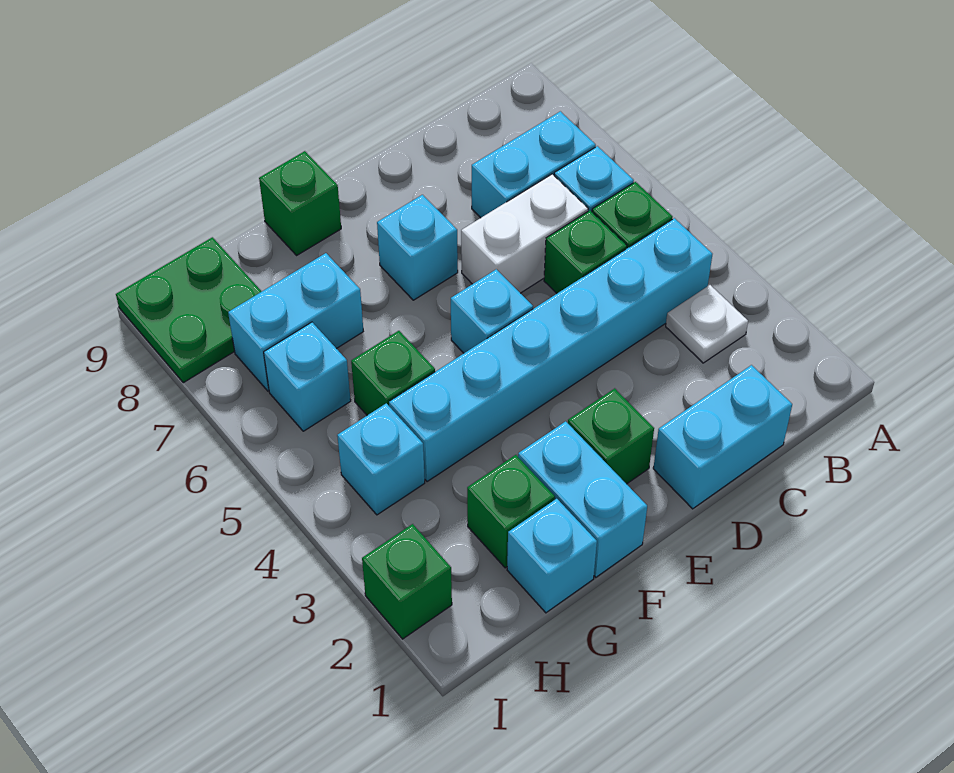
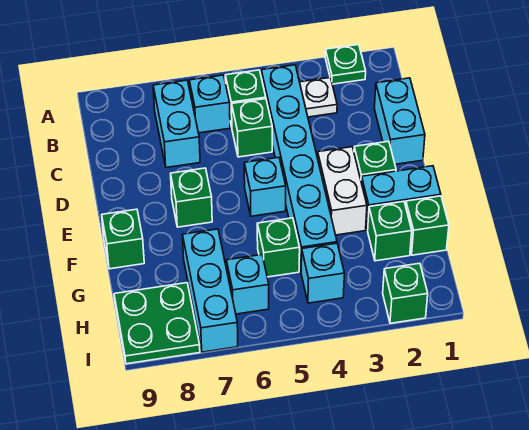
none -> green plate A2 level 1
white brick C6:D6 level 1 -> white brick E3:F3 level 1
cyan brick E7 level 1 -> green brick E7 level 1
cyan brick G1 level 1 -> green brick G1 level 1
cyan brick G7:H7 level 1 -> cyan brick G7:I7 level 1

